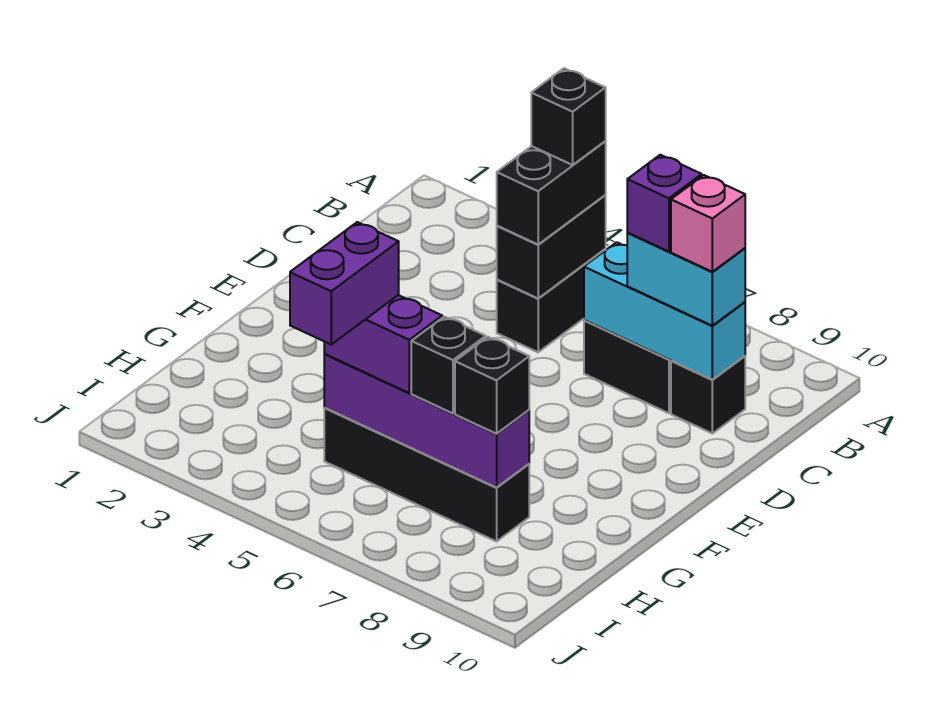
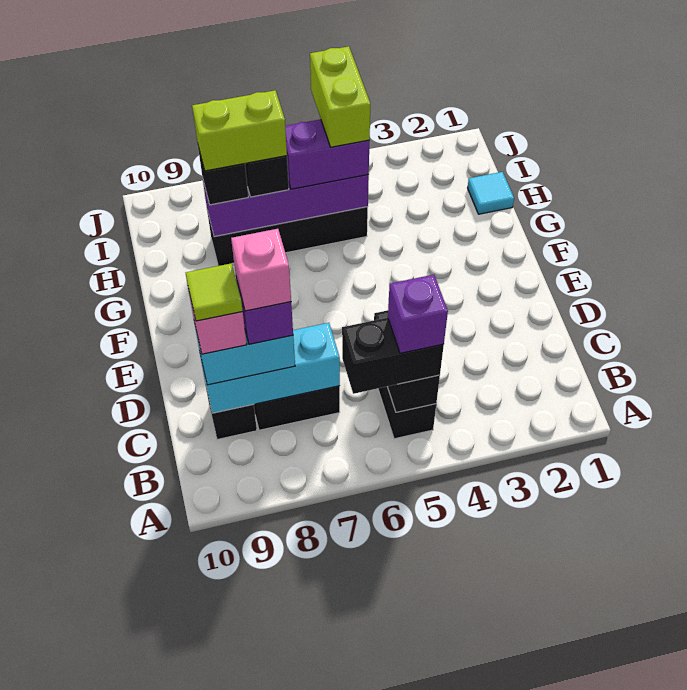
black brick B5:C5 level 3 -> black brick B5:B6 level 3
black brick B5 level 4 -> purple brick B5 level 4
none -> pink brick C8 level 5
none -> lime tile C9 level 5
none -> cyan tile H1 level 1
purple brick H5:I5 level 4 -> lime brick H5:I5 level 4
none -> lime brick H7:H8 level 4

